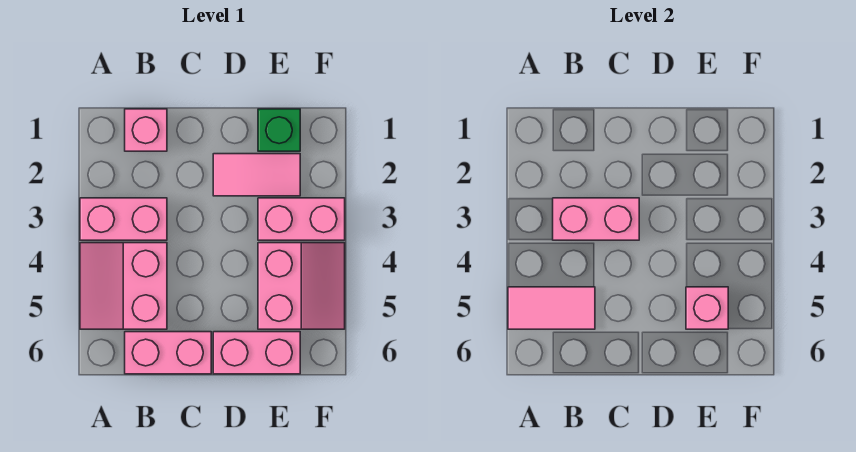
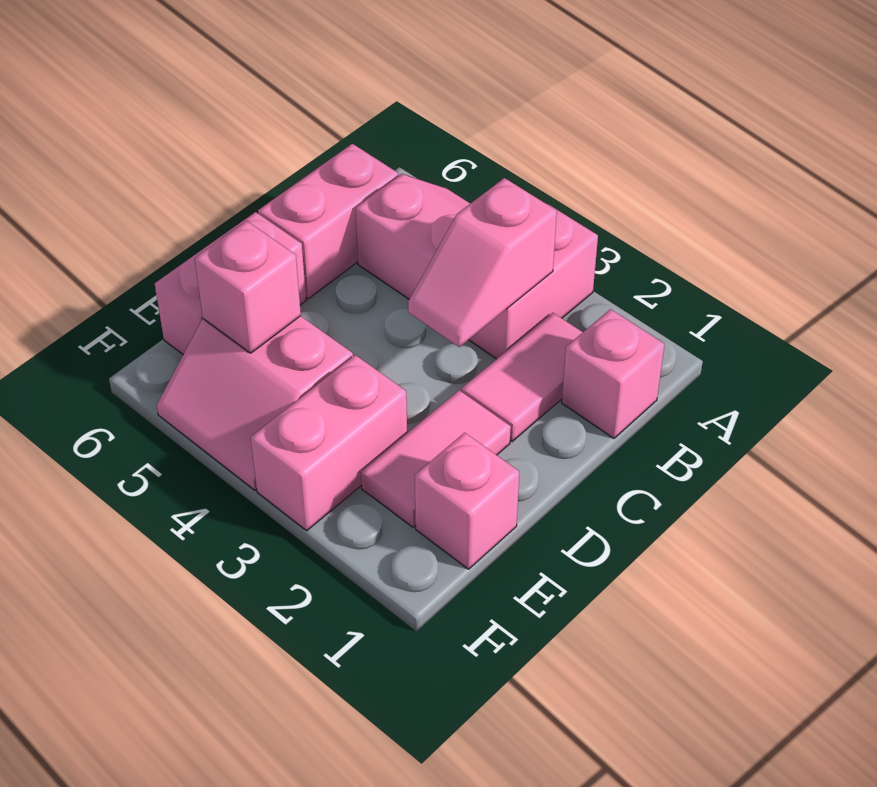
pink tile A5:B5 level 2 -> pink tile B2:C2 level 1
pink brick B3:C3 level 2 -> pink slope B3:C3 level 2 top B
green brick E1 level 1 -> pink brick E1 level 1

